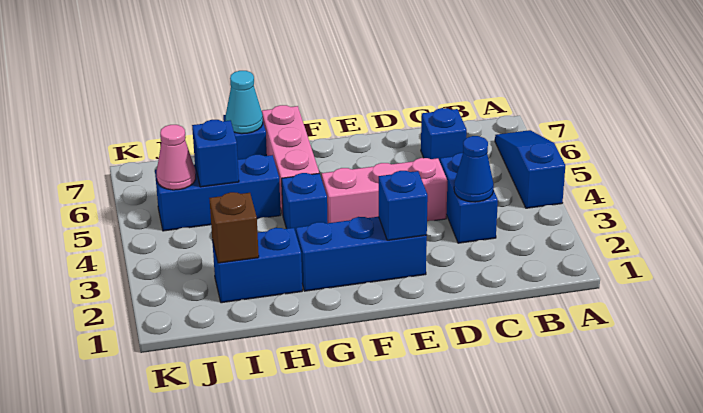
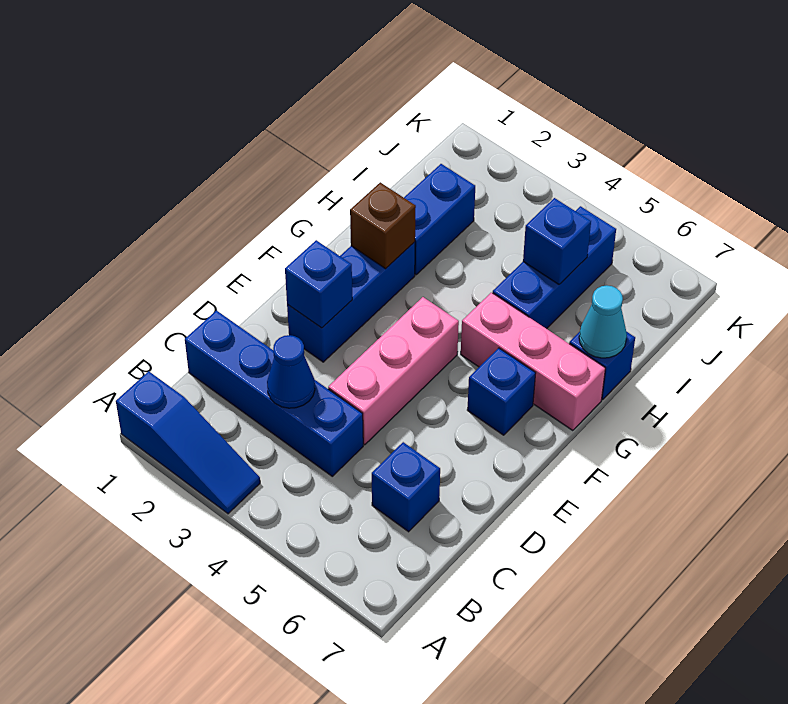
blue slope A4:A6 level 1 top 4 -> blue slope A1:A3 level 1 top 1
blue brick C3:C4 level 1 -> blue brick C1:C4 level 1
blue brick G4 level 1 -> blue brick F6 level 1
brown brick I2 level 2 -> brown brick G2 level 2
pink cone J5 level 2 -> none

